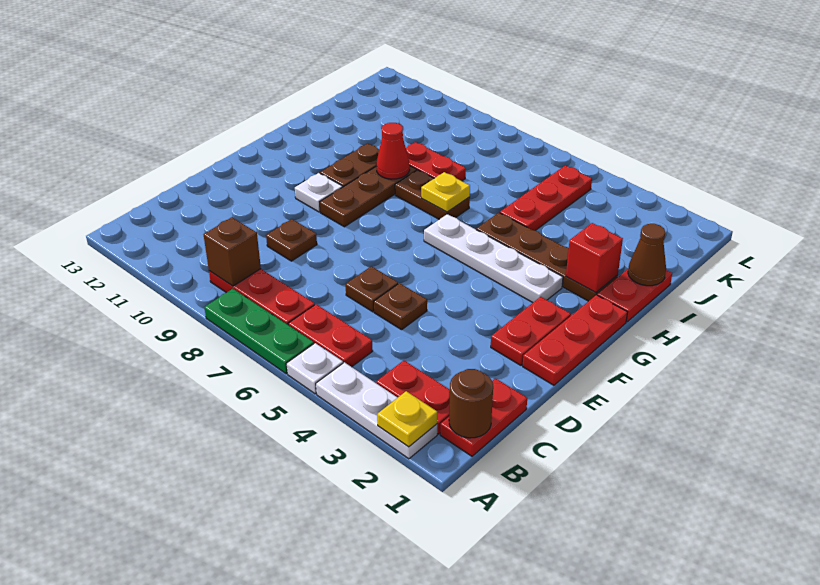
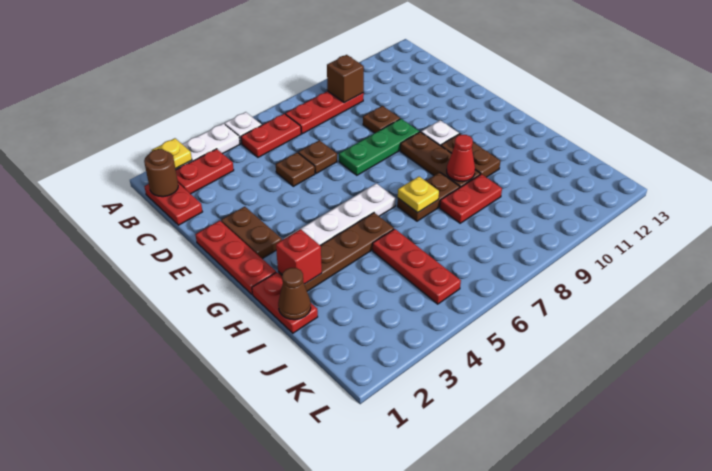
green plate A6:A8 level 1 -> green plate E7:E9 level 1
red plate E2:F2 level 1 -> brown plate E2:F2 level 1

